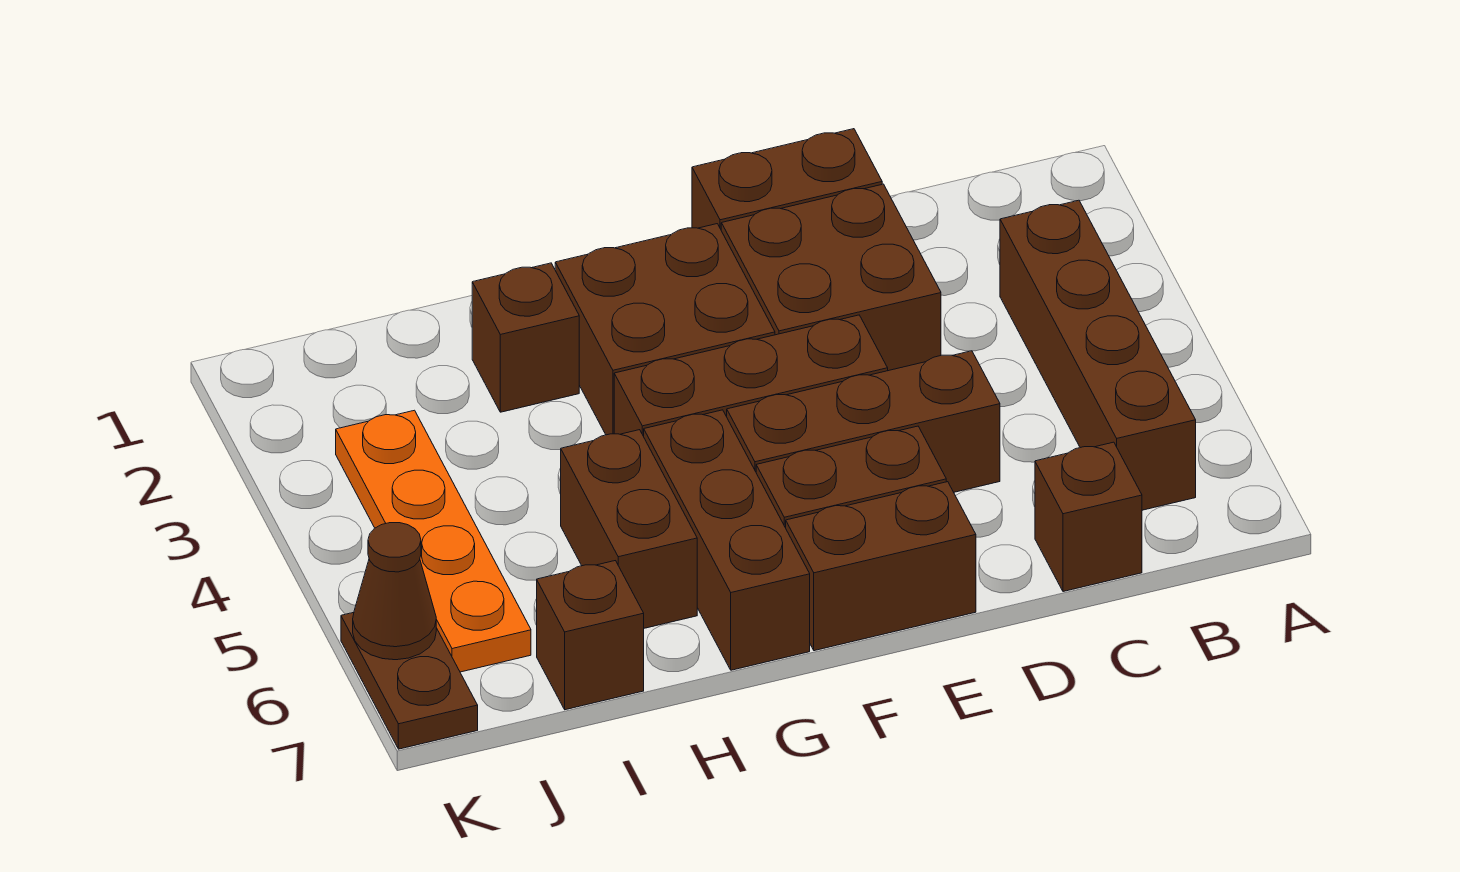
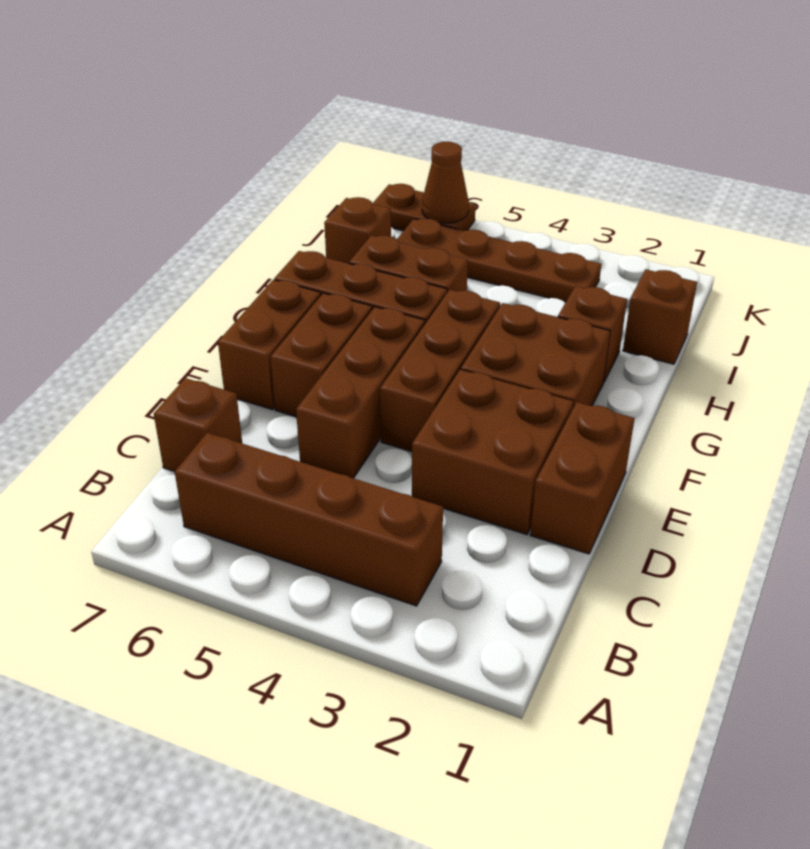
none -> brown brick I1 level 1
orange plate J3:J6 level 1 -> brown plate J3:J6 level 1

